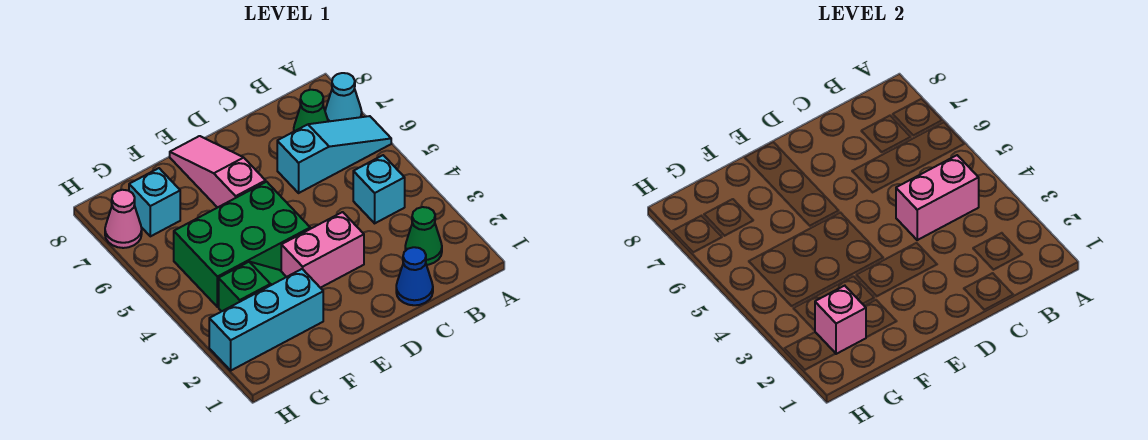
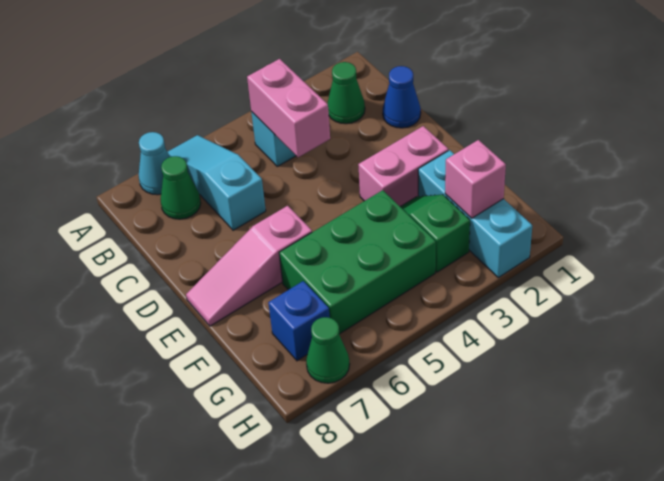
pink brick D3:E3 level 1 -> pink brick E2:E3 level 1
green brick E4:G5 level 1 -> green brick F4:G6 level 1
cyan brick G7 level 1 -> blue brick G7 level 1
pink cone H7 level 1 -> green cone H7 level 1

